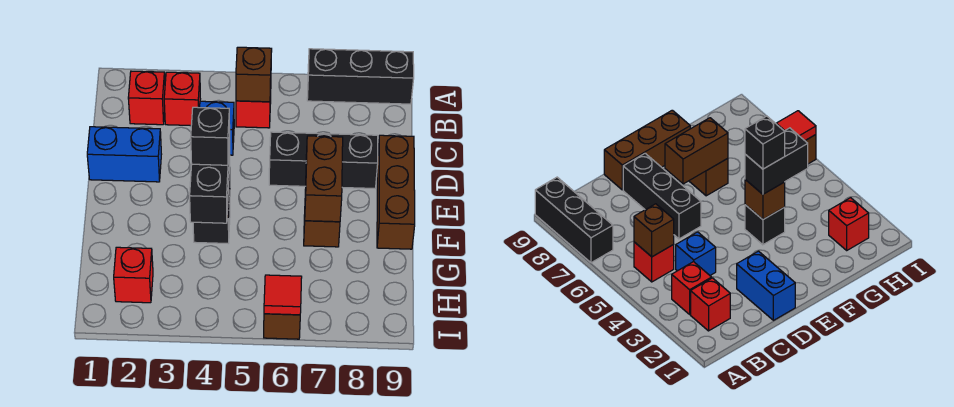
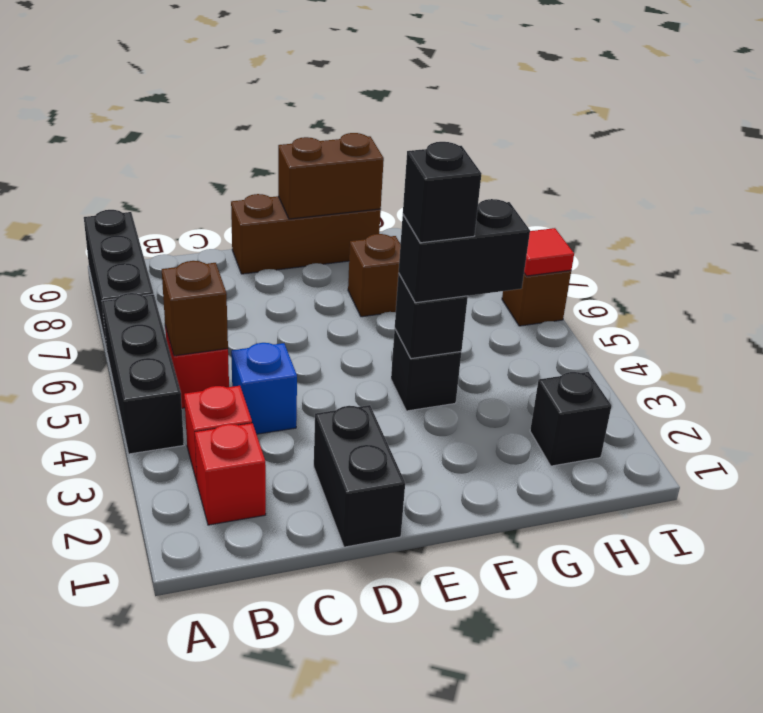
blue brick D1:D2 level 1 -> black brick D1:D2 level 1
black brick D6:D8 level 1 -> black brick A4:A6 level 1
brown brick E7:F7 level 2 -> brown brick E9:F9 level 2
brown brick F4 level 2 -> black brick F4 level 2
red brick H2 level 1 -> black brick H2 level 1

